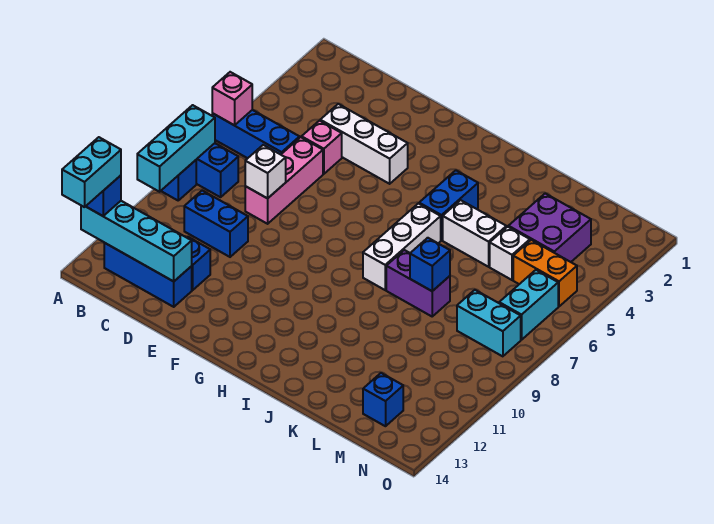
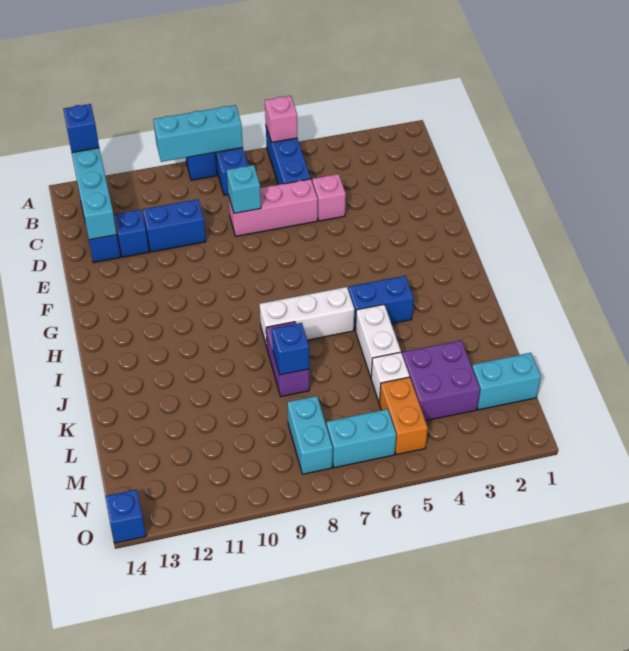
cyan brick A13:A14 level 4 -> cyan brick M1:M2 level 1
blue brick C10:D10 level 1 -> blue brick D10:D11 level 1
white brick D4:F4 level 1 -> none
white brick D8 level 2 -> cyan brick D8 level 2
blue brick M13 level 1 -> blue brick O14 level 1

